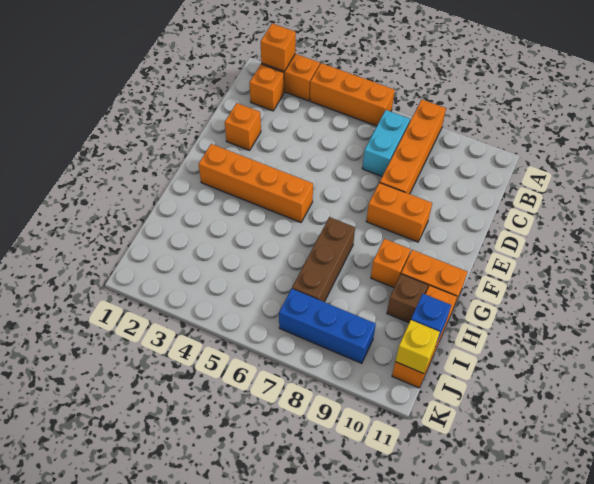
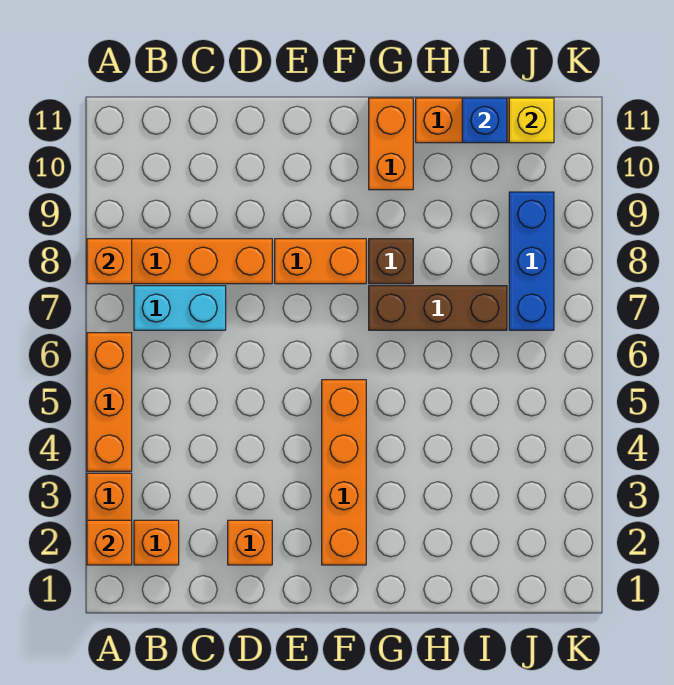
orange brick E8:E9 level 1 -> orange brick E8:F8 level 1
orange brick G9 level 1 -> orange brick A8 level 2
brown brick H10 level 1 -> brown brick G8 level 1

